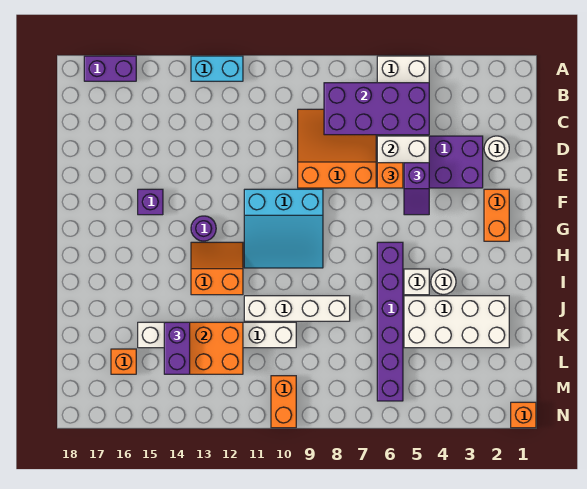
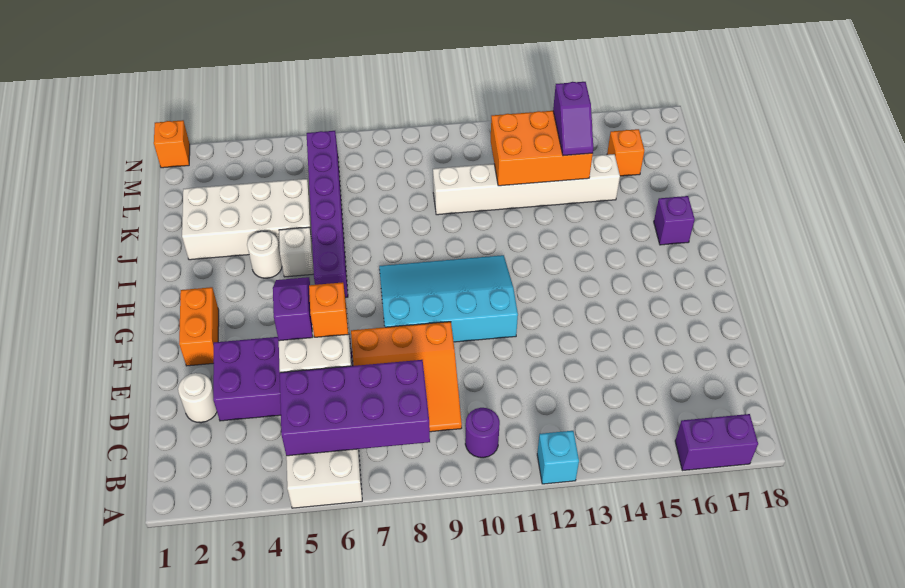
cyan brick A12:A13 level 1 -> cyan brick A12 level 1
cyan slope F9:H11 level 1 top F -> cyan slope F8:H11 level 1 top F
purple brick F15 level 1 -> purple brick I17 level 1
purple round brick G13 level 1 -> purple round brick B10 level 1
orange slope H12:I13 level 1 top I -> none
white brick J8:J11 level 1 -> none
purple brick K14:L14 level 3 -> purple slope K14:L14 level 3 top L
orange brick M10:N10 level 1 -> none

